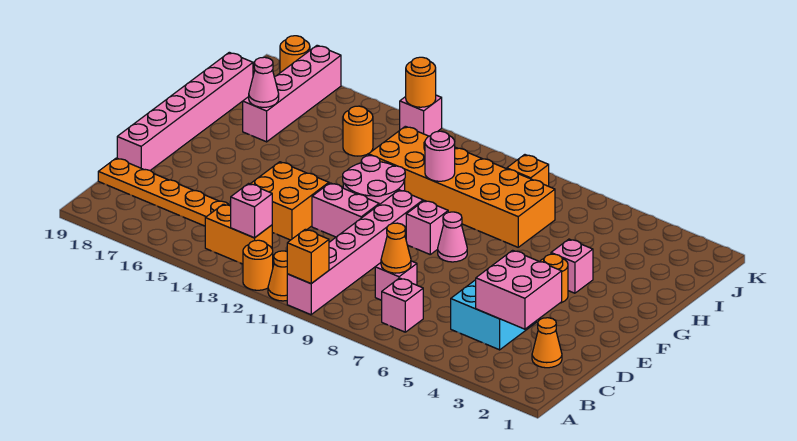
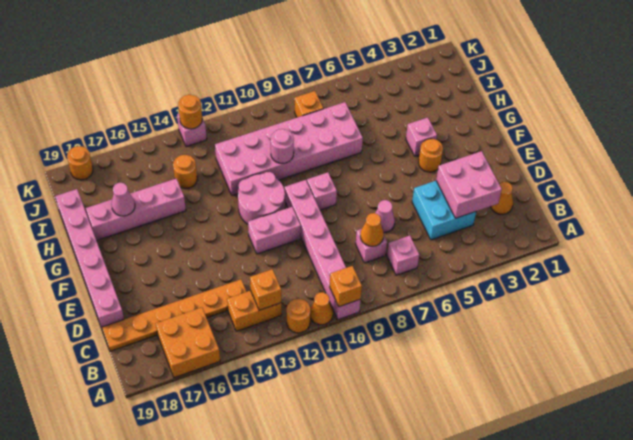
pink brick B13 level 2 -> orange brick B13 level 2
orange brick D13:E14 level 1 -> orange brick A16:B17 level 1
pink cone F8 level 1 -> pink cone D7 level 1
orange brick H7:I12 level 1 -> pink brick H7:I12 level 1
pink brick H17:K17 level 1 -> pink brick H15:H18 level 1

